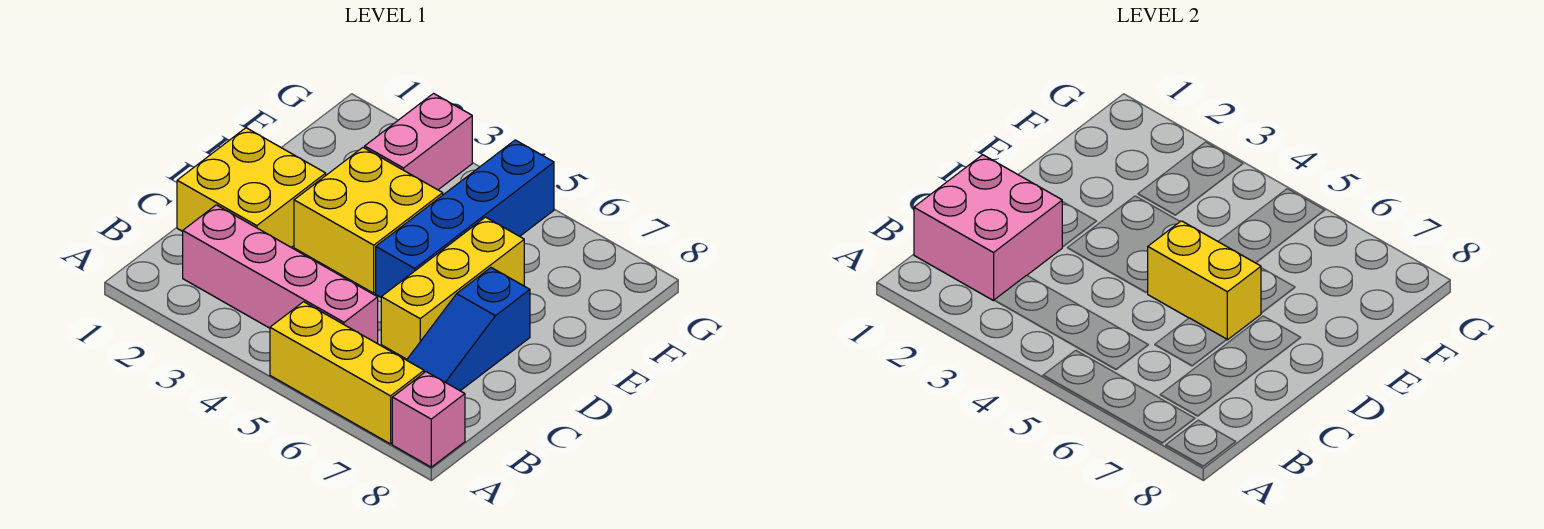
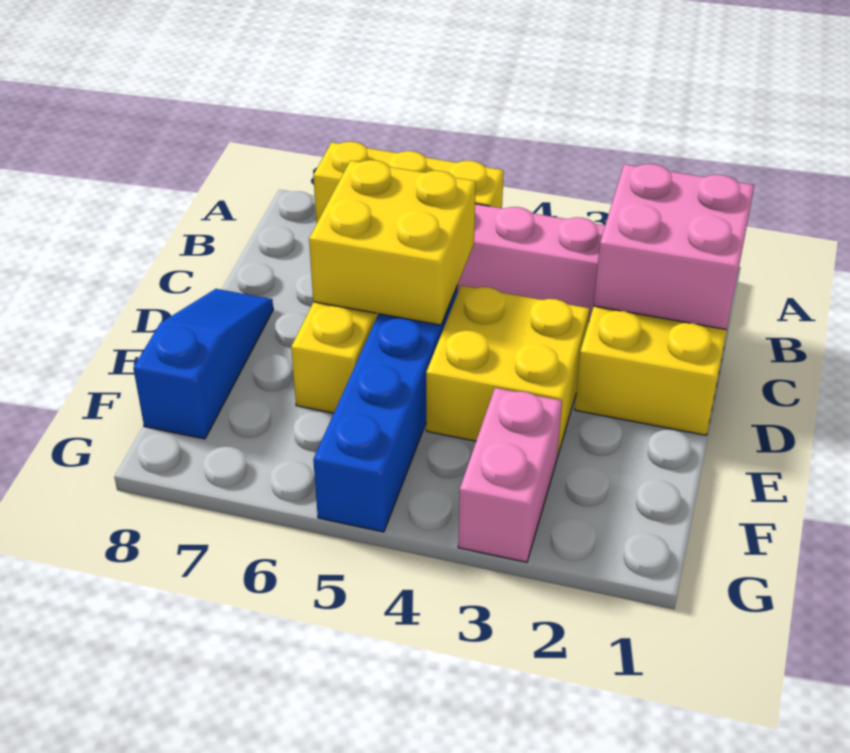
pink brick A8 level 1 -> none
blue slope B7:D7 level 1 top D -> blue slope D8:F8 level 1 top F
yellow brick D5:D6 level 2 -> yellow brick C5:D6 level 2

